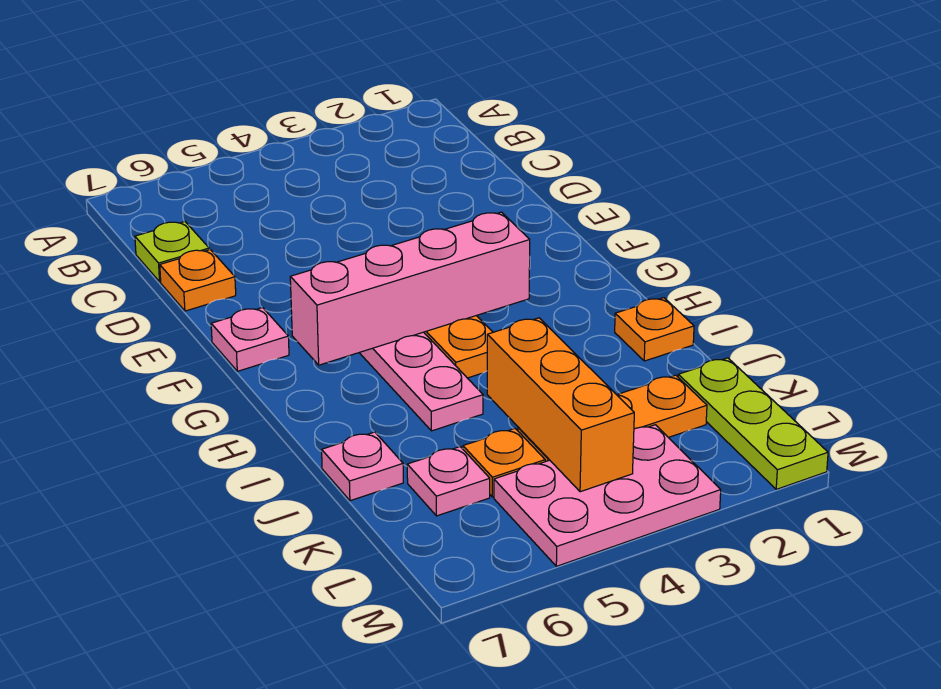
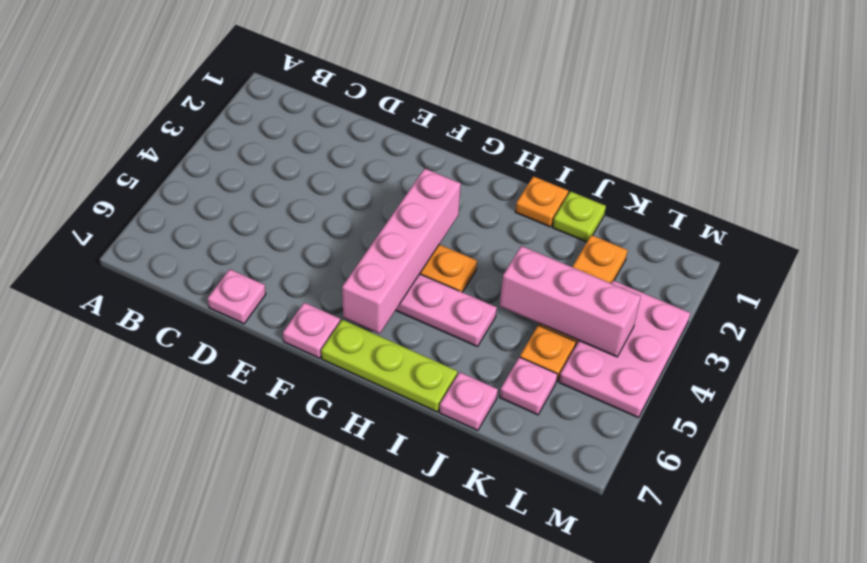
lime plate C7 level 1 -> lime plate J1 level 1
orange plate D7 level 1 -> pink plate D7 level 1
orange brick J4:L4 level 2 -> pink brick J4:L4 level 2
lime plate K1:M1 level 1 -> lime plate G7:I7 level 1

